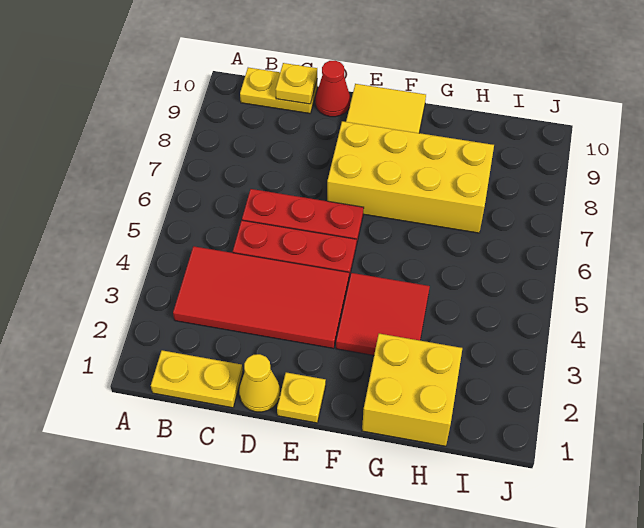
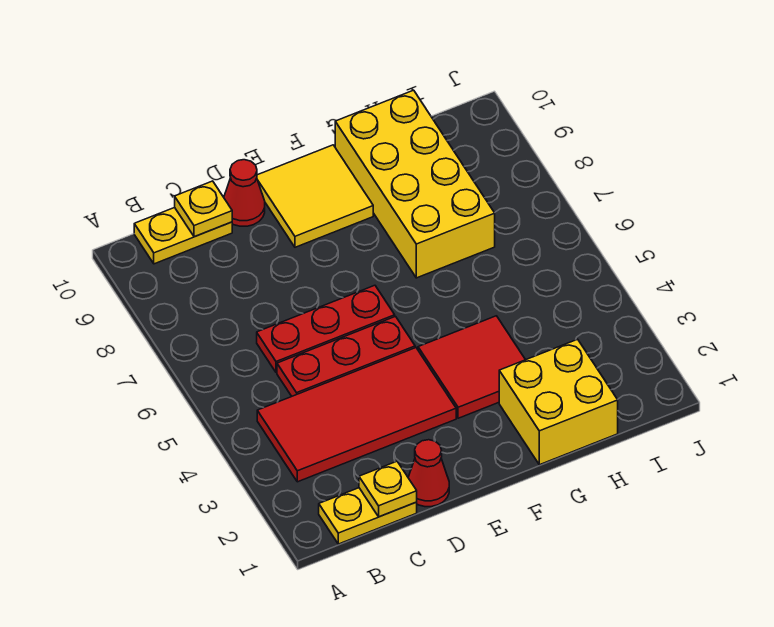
yellow cone D1 level 1 -> red cone D1 level 1
yellow plate E1 level 1 -> yellow plate C1 level 2
yellow brick E7:H8 level 1 -> yellow brick G7:H10 level 1

